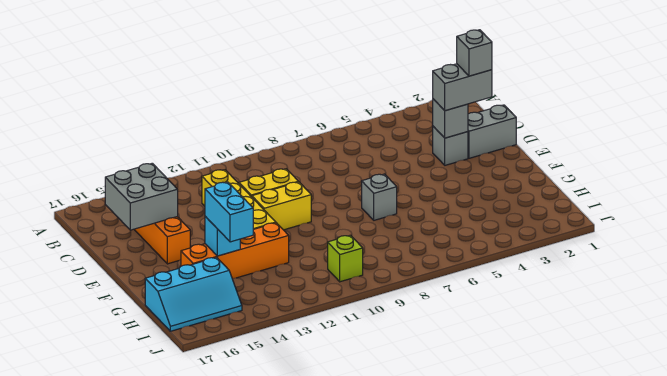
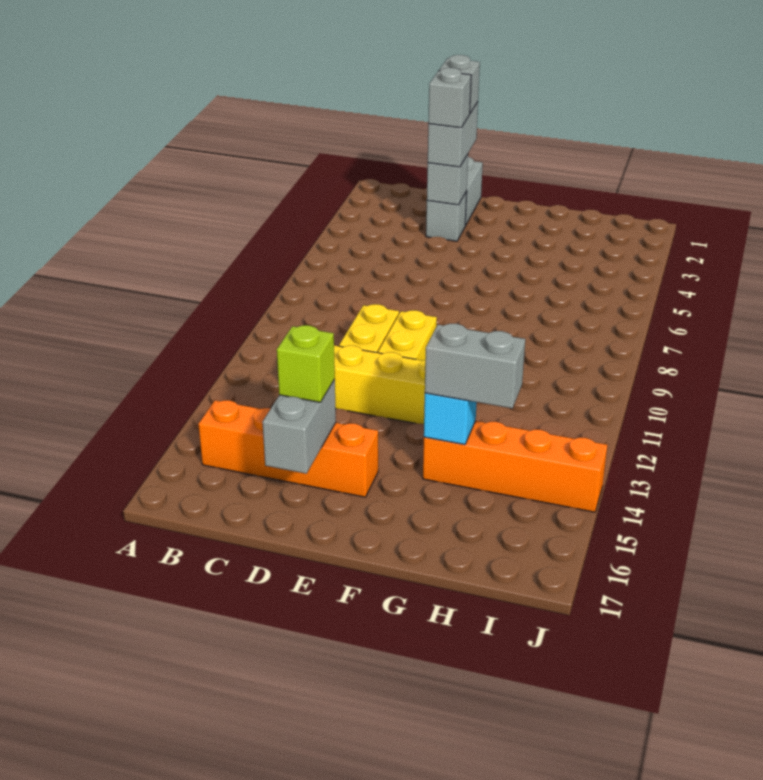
grey brick C15:D16 level 2 -> grey brick D15:D16 level 2
grey brick F7 level 1 -> grey brick D3 level 4
orange brick G12:G15 level 1 -> orange brick G14:J14 level 1
cyan brick G14:H14 level 3 -> grey brick G14:H14 level 3
cyan slope H15:I17 level 1 top H -> none
lime brick I10 level 1 -> lime brick D15 level 3

